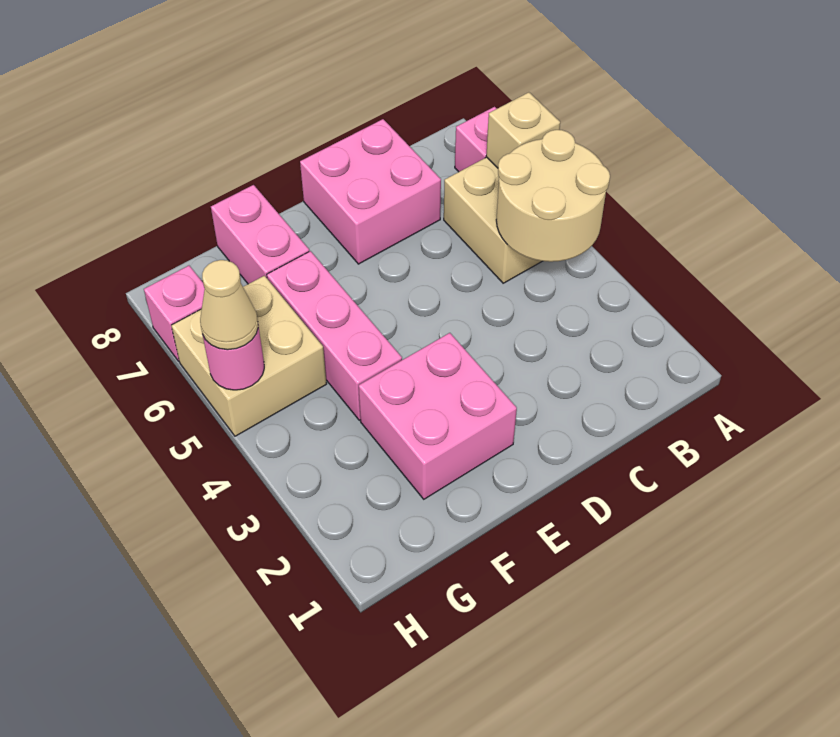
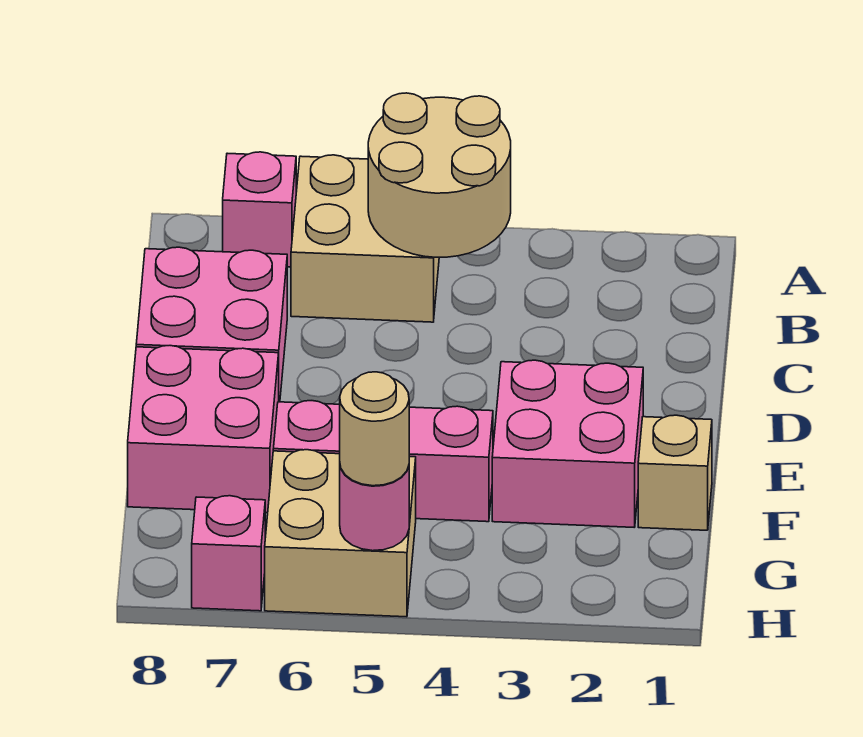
tan brick A6 level 2 -> tan brick F1 level 1
pink brick F7:F8 level 1 -> pink brick E7:F8 level 1
tan cone H5 level 3 -> tan round brick H5 level 3

